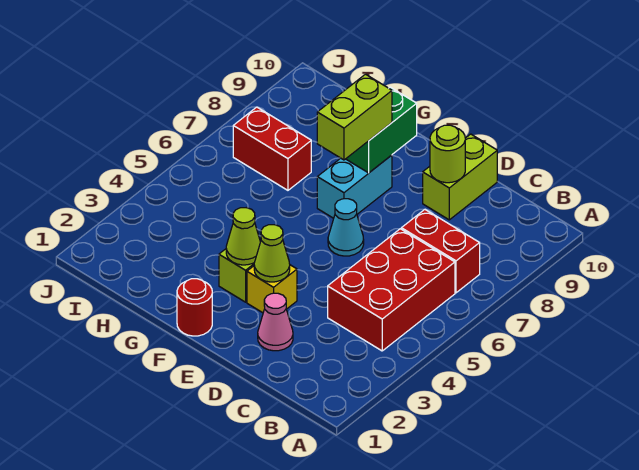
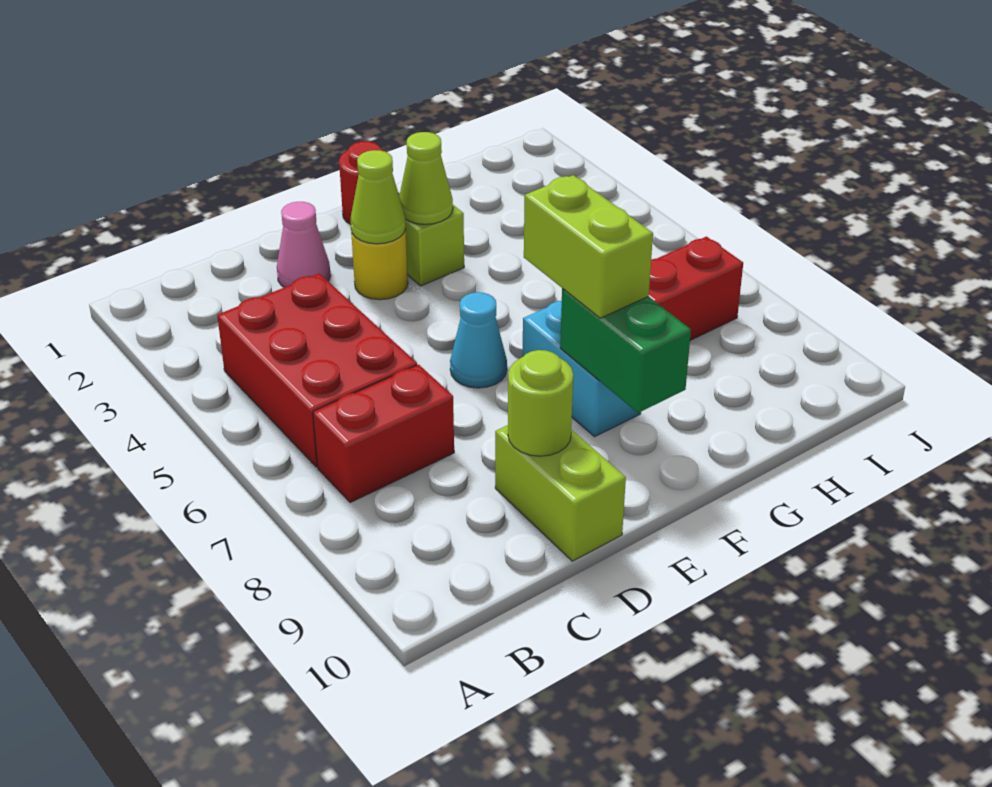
yellow brick E3 level 1 -> yellow round brick E3 level 1

